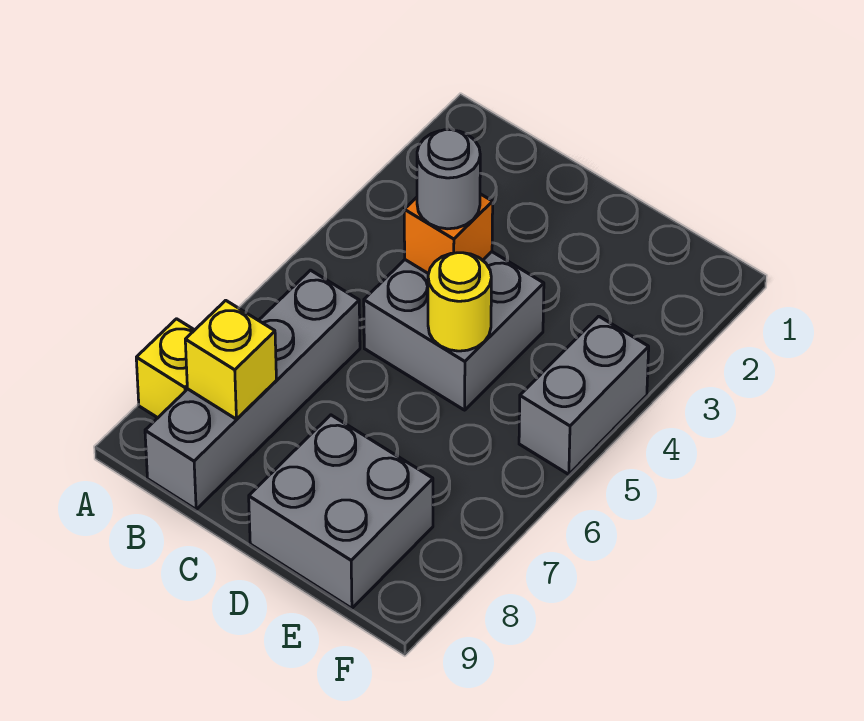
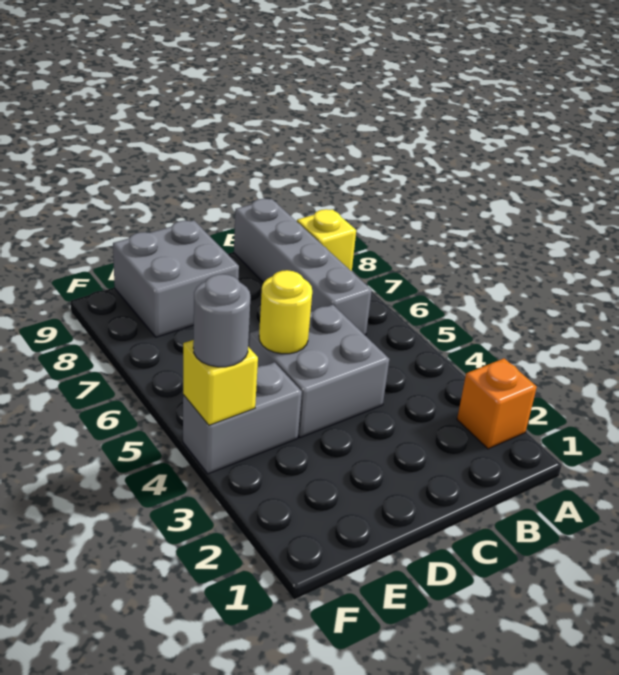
yellow brick B8 level 2 -> yellow brick F4 level 2
orange brick C4 level 2 -> orange brick A2 level 1
grey round brick C4 level 3 -> grey round brick F4 level 3
grey brick F4:F5 level 1 -> grey brick E4:F4 level 1

